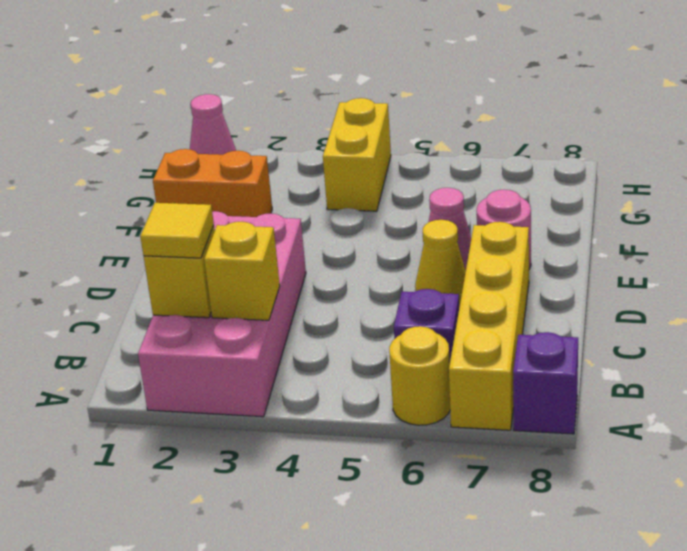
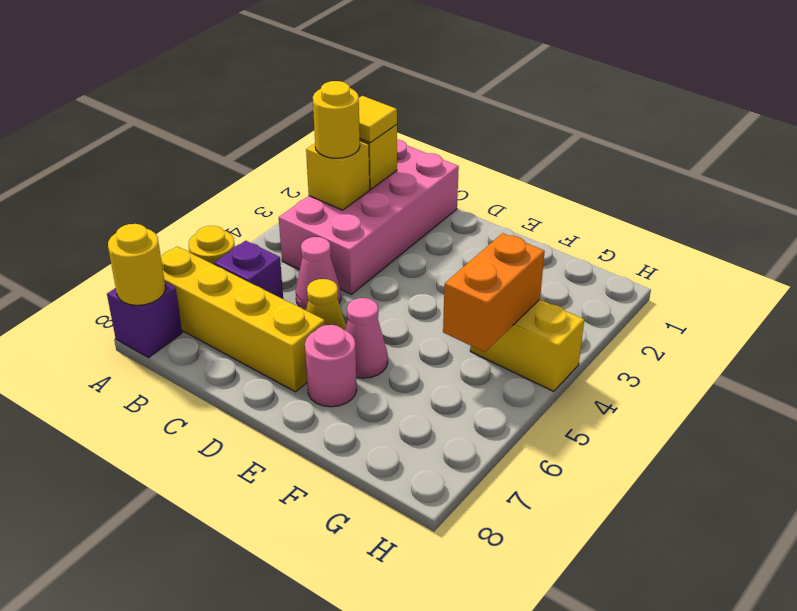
pink brick A2:D3 level 1 -> pink brick B1:C4 level 1
none -> yellow round brick A8 level 2
none -> yellow round brick B3 level 3
orange brick F1:F2 level 1 -> orange brick G4:G5 level 2
pink cone H1 level 1 -> pink cone C5 level 1

